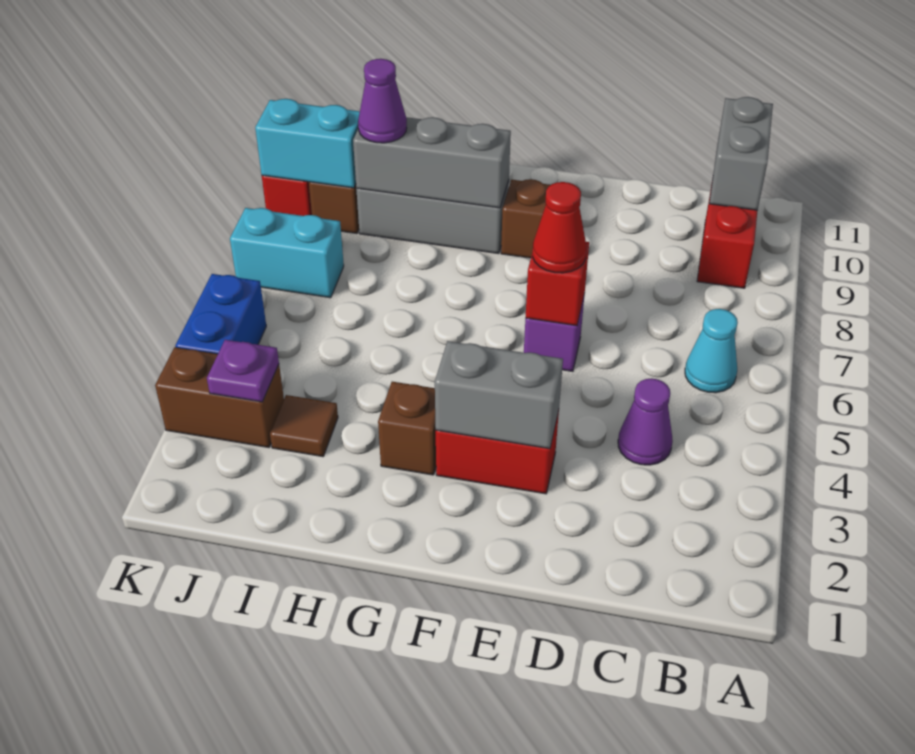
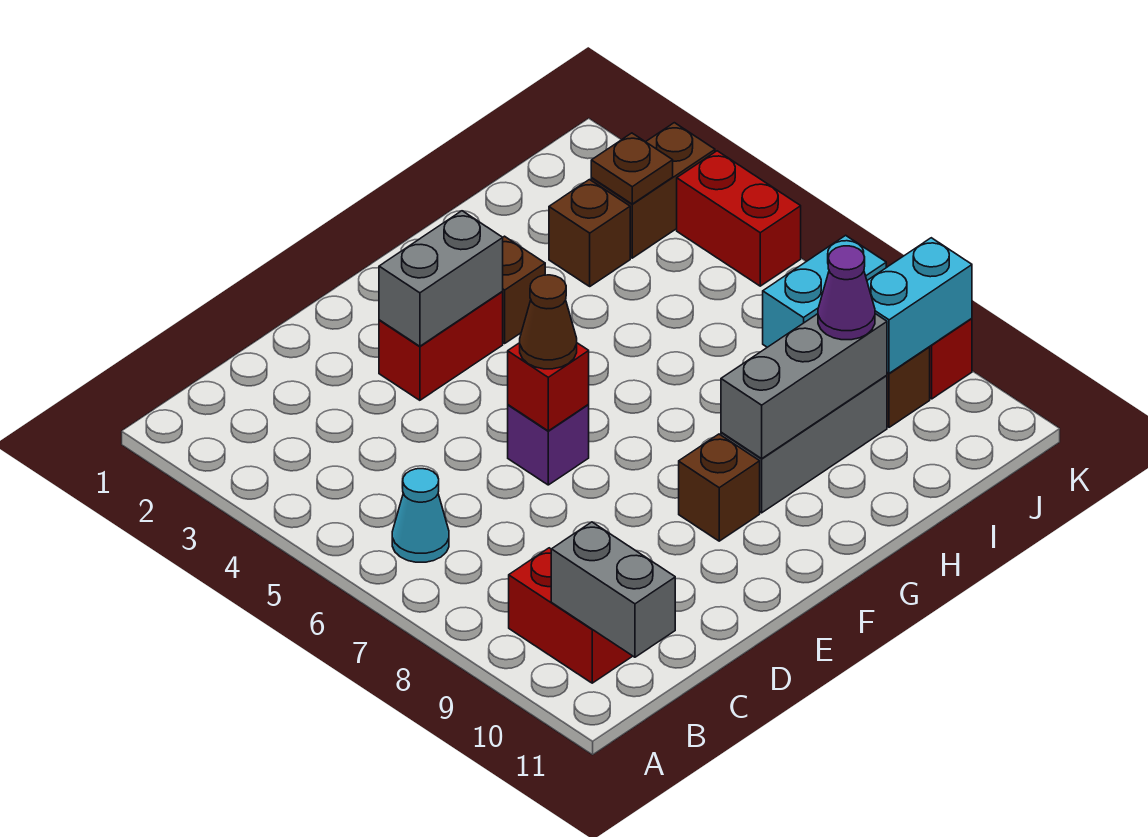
purple cone C4 level 1 -> none
red cone E6 level 3 -> brown cone E6 level 3
brown tile I3 level 1 -> brown brick I3 level 1
purple plate J3 level 2 -> brown plate J3 level 2
blue brick K4:K5 level 1 -> red brick K4:K5 level 1

